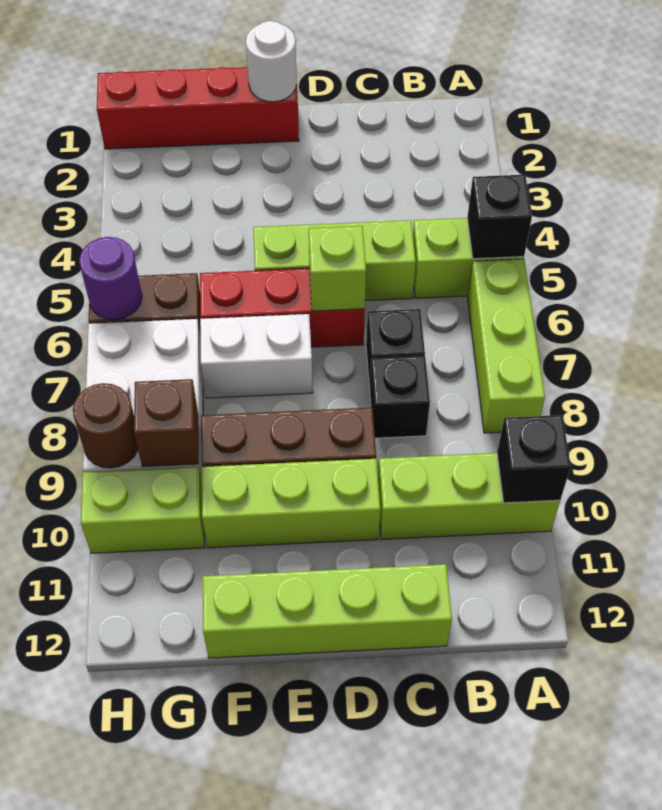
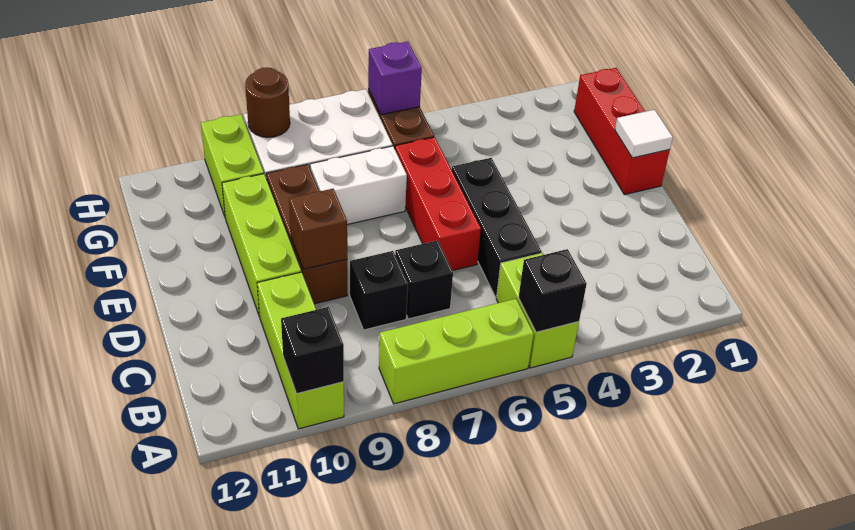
lime brick C5:E5 level 1 -> black brick C5:E5 level 1
lime brick C12:F12 level 1 -> none
lime brick D6 level 2 -> none
red brick E1:H1 level 1 -> red brick E1:G1 level 1
white round brick E1 level 2 -> white tile E1 level 2
white brick E7:F7 level 1 -> white brick F7:F8 level 1
brown brick G9 level 2 -> brown brick D9 level 2
purple round brick H6 level 2 -> purple brick H6 level 2

